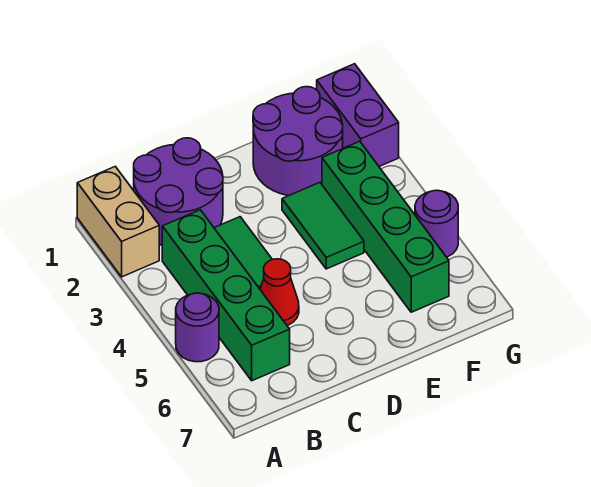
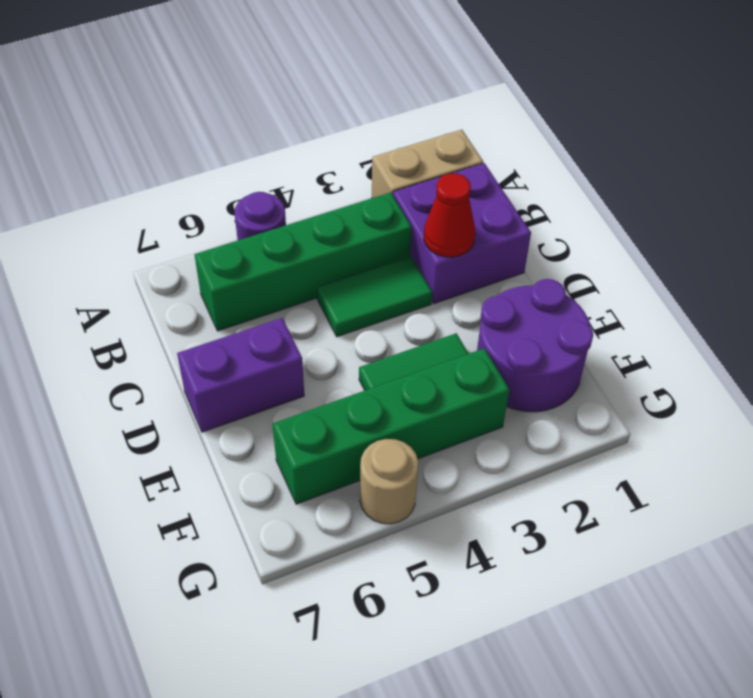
purple round brick B1:C2 level 1 -> purple brick B1:C2 level 1
red cone C5 level 1 -> red cone C2 level 2
purple brick G1:G2 level 1 -> purple brick D6:D7 level 1
purple round brick G5 level 1 -> tan round brick G5 level 1

